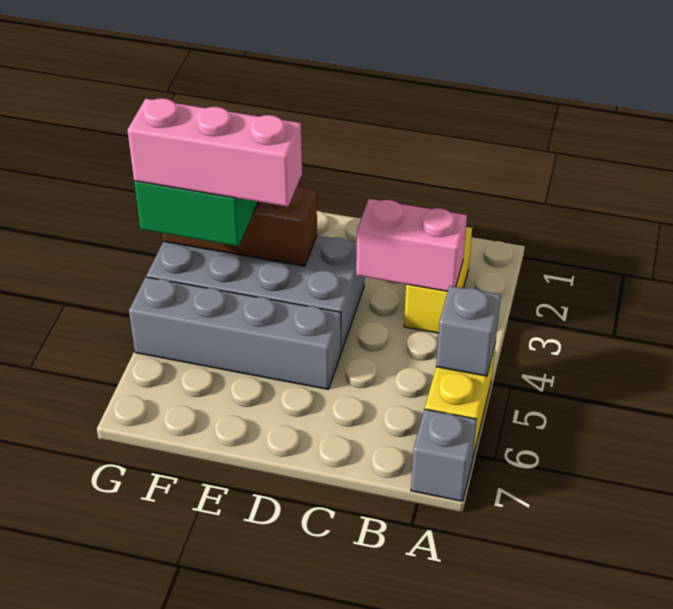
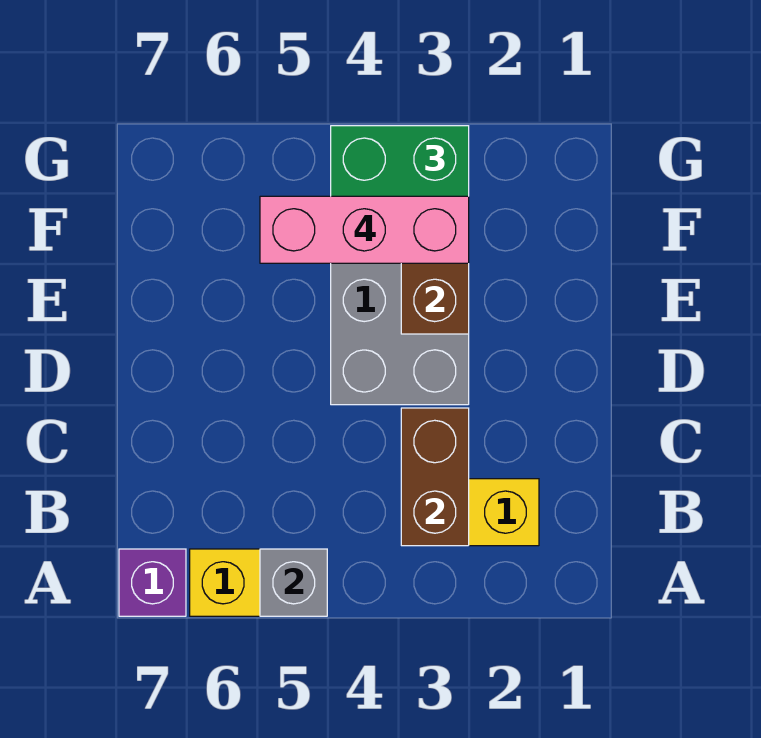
grey brick A7 level 1 -> purple brick A7 level 1
pink brick B3:C3 level 2 -> brown brick B3:C3 level 2
grey brick D5:G5 level 1 -> none
pink brick E4:G4 level 4 -> pink brick F3:F5 level 4

